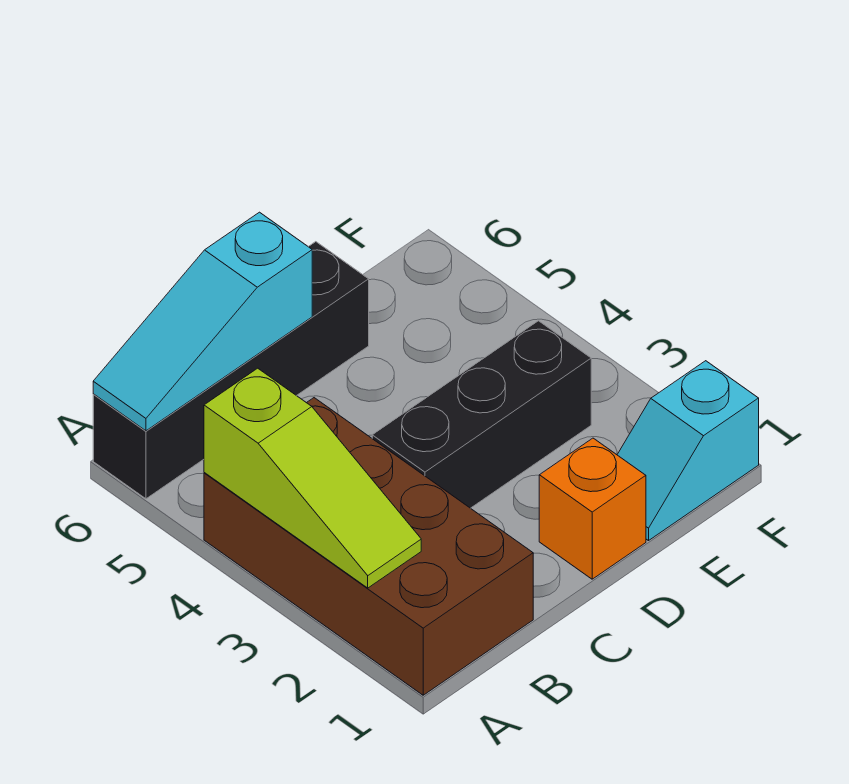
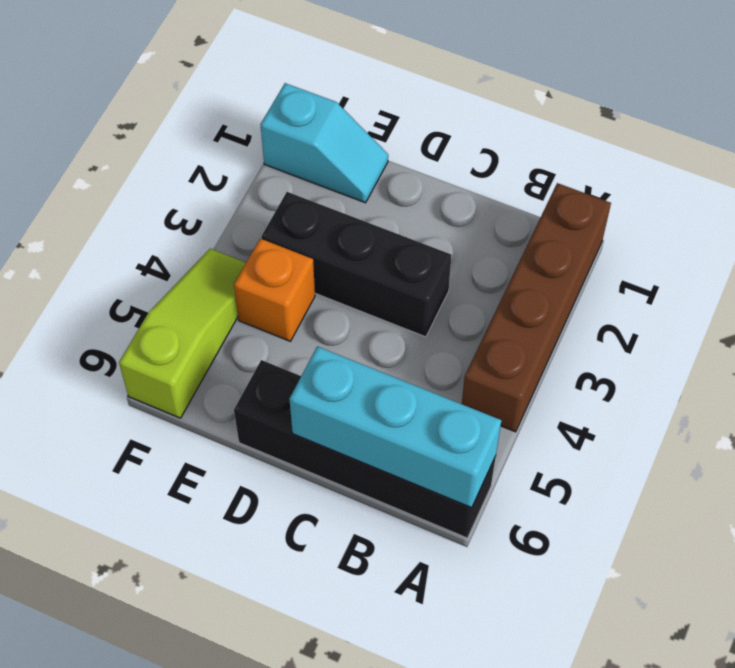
brown brick A1:B4 level 1 -> brown brick A1:A4 level 1
lime slope A2:A4 level 2 top 4 -> lime slope F4:F6 level 1 top 6
cyan slope A6:C6 level 2 top C -> cyan brick A6:C6 level 2
orange brick D1 level 1 -> orange brick E4 level 1

